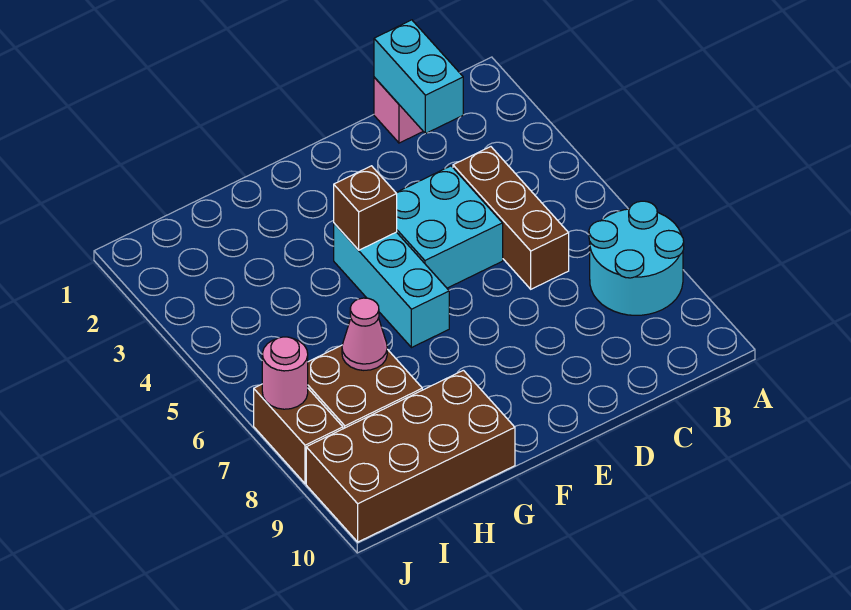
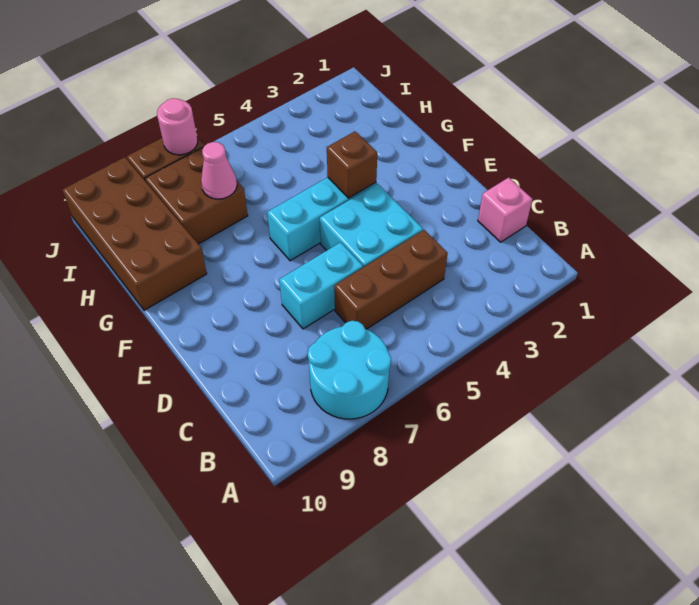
cyan brick C1:C2 level 2 -> cyan brick D6:D7 level 1

